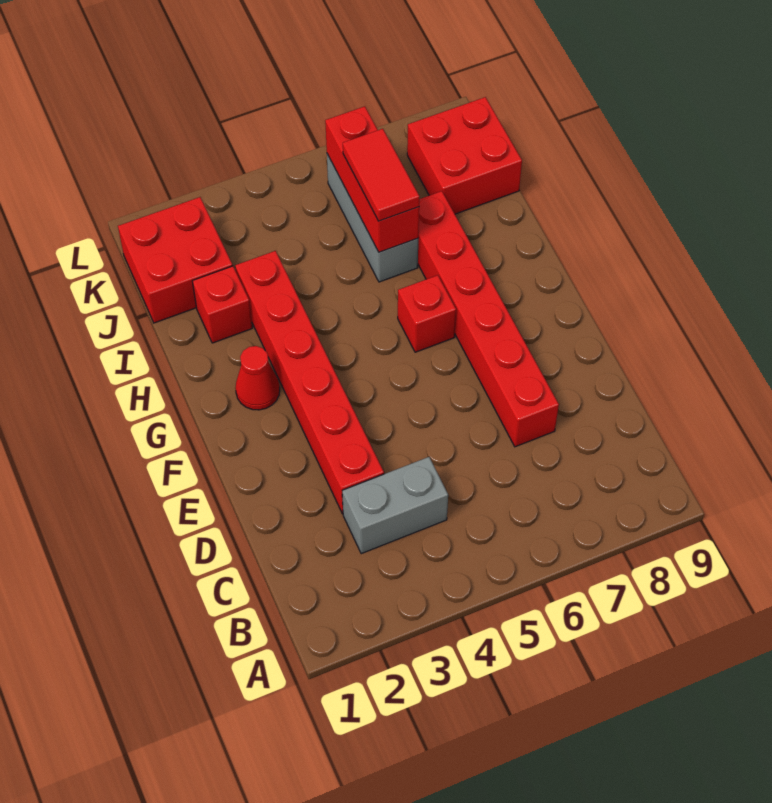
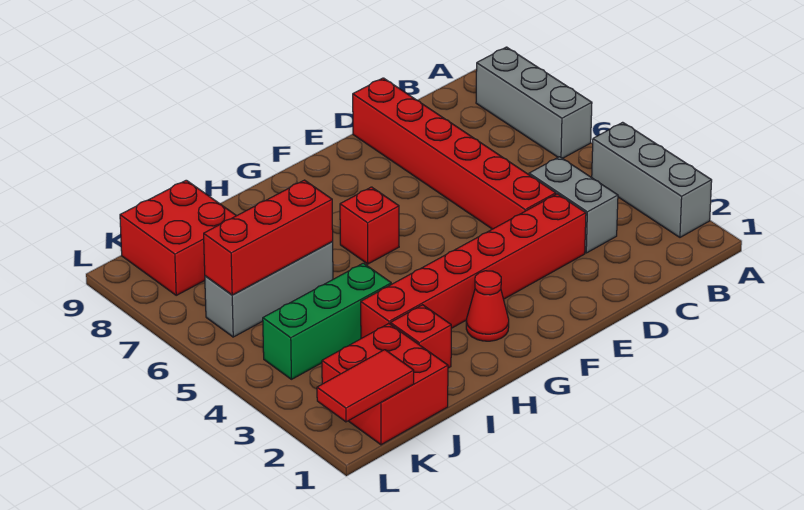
none -> grey brick A2:A4 level 1
none -> grey brick A6:A8 level 1
red brick D7:I7 level 1 -> red brick D4:D9 level 1
none -> green brick I4:K4 level 1
red tile I6:J6 level 3 -> red tile K1:L1 level 2

